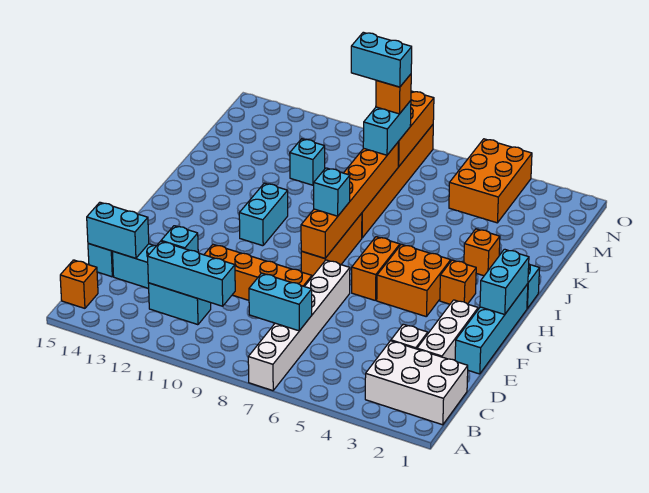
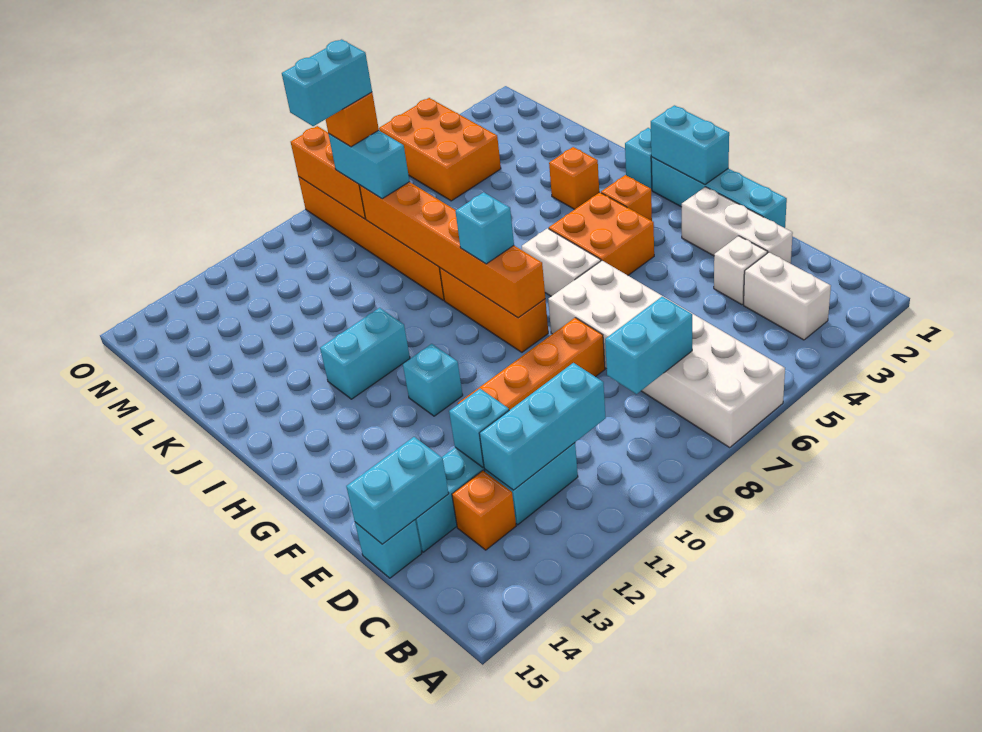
white brick A7:F7 level 1 -> white brick A6:F7 level 1
white brick B1:C3 level 1 -> white brick B3:C3 level 1
orange brick B15 level 1 -> orange brick C13 level 1
orange brick G6:H6 level 1 -> white brick G6:H6 level 1
cyan brick H11:I11 level 1 -> cyan brick I11:I12 level 1
cyan brick L11 level 1 -> cyan brick G11 level 1

